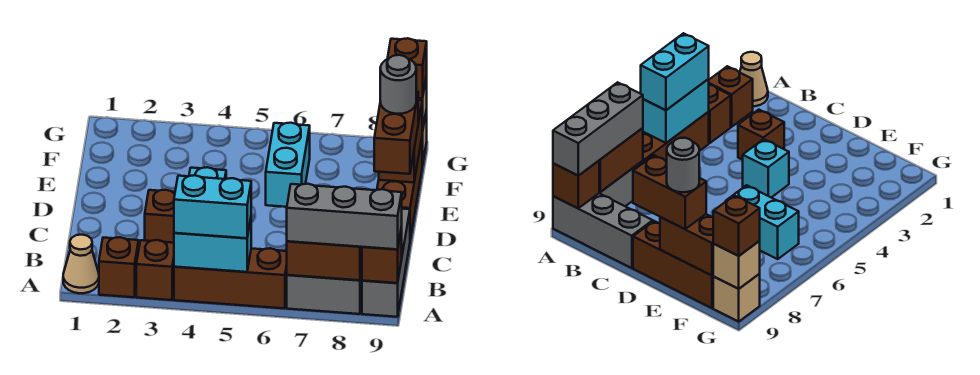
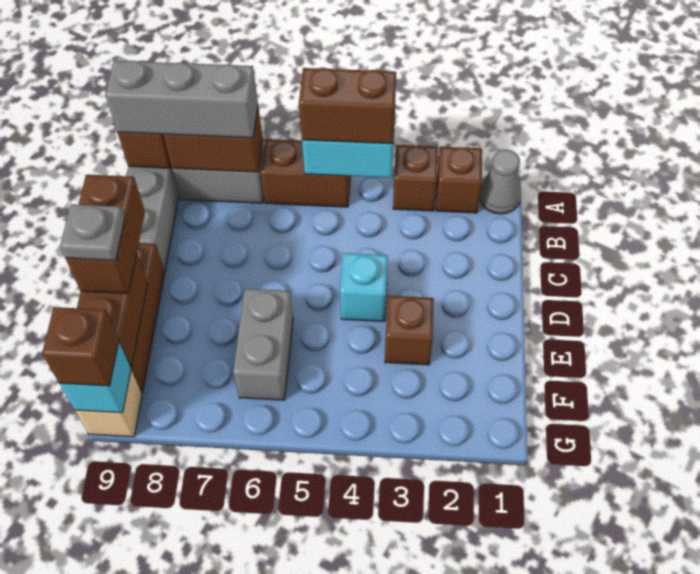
tan cone A1 level 1 -> grey cone A1 level 1
brown brick A4:A6 level 1 -> brown brick A5:A6 level 1
cyan brick A4:A5 level 3 -> brown brick A4:A5 level 3
brown brick C3 level 1 -> brown brick E3 level 1
cyan brick E6:F6 level 1 -> grey brick E6:F6 level 1
grey round brick E9 level 4 -> grey plate E9 level 4
tan brick G9 level 2 -> cyan brick G9 level 2

